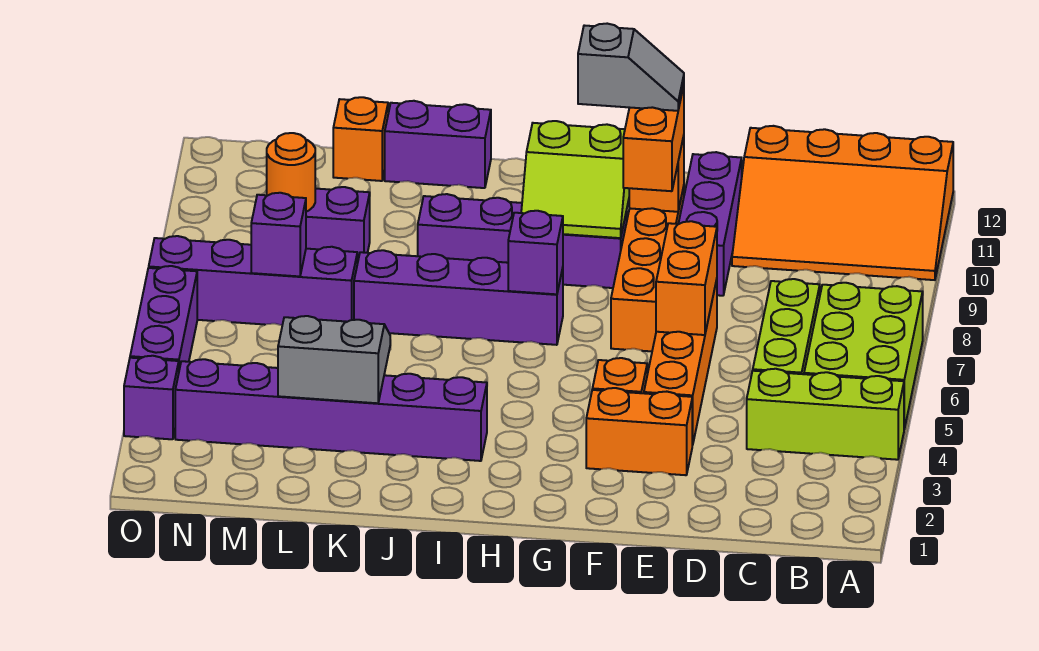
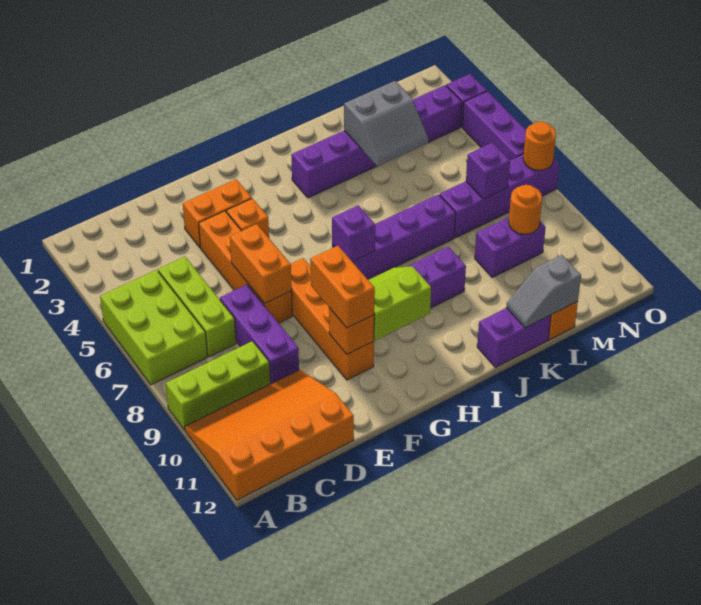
lime brick A4:C4 level 1 -> lime brick A9:C9 level 1
purple brick E9:E11 level 1 -> purple brick D7:D9 level 1
grey slope F10:G10 level 4 top G -> grey slope K12:L12 level 2 top L
none -> orange round brick O7 level 2

